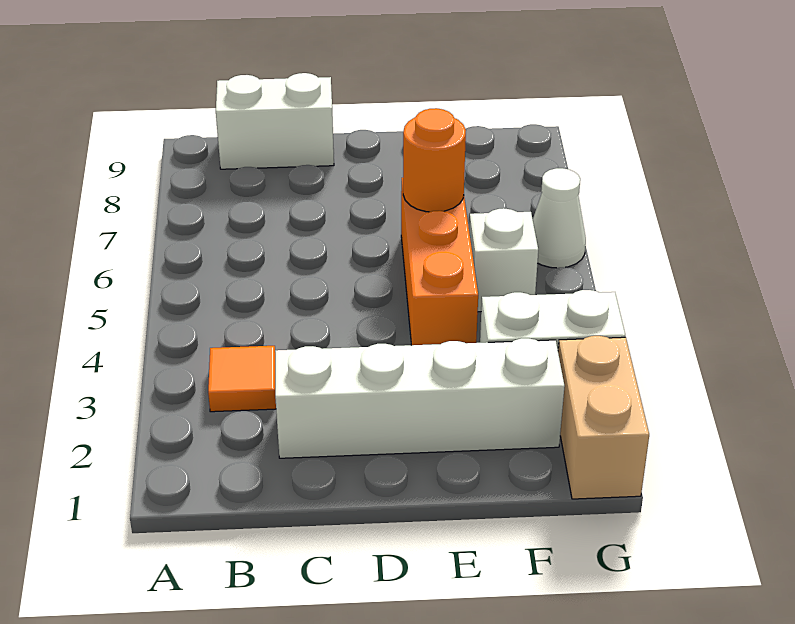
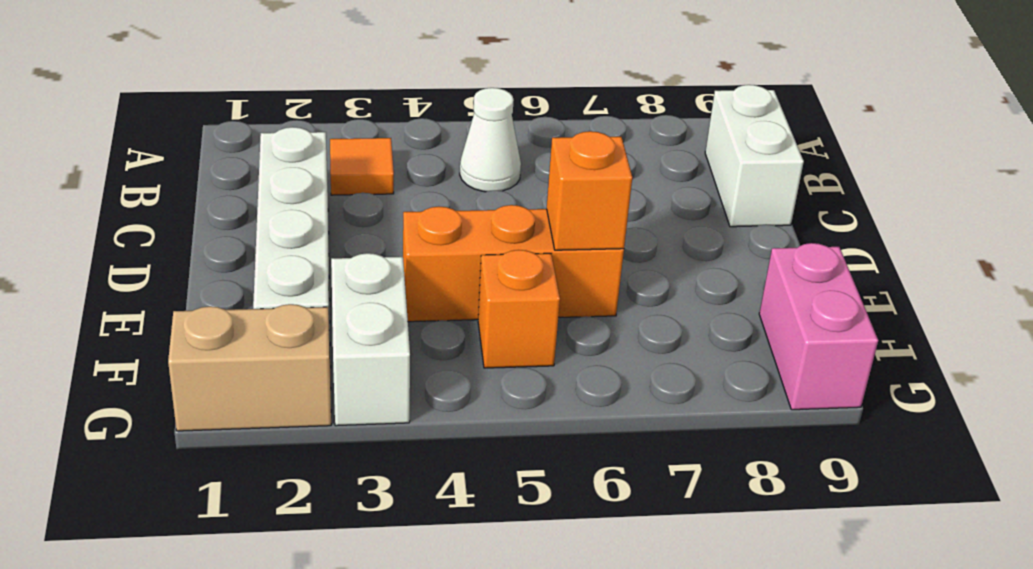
orange round brick E6 level 2 -> orange brick E6 level 2
white brick F5 level 1 -> orange brick F5 level 1
none -> pink brick F9:G9 level 1
white cone G6 level 1 -> white cone B5 level 1

